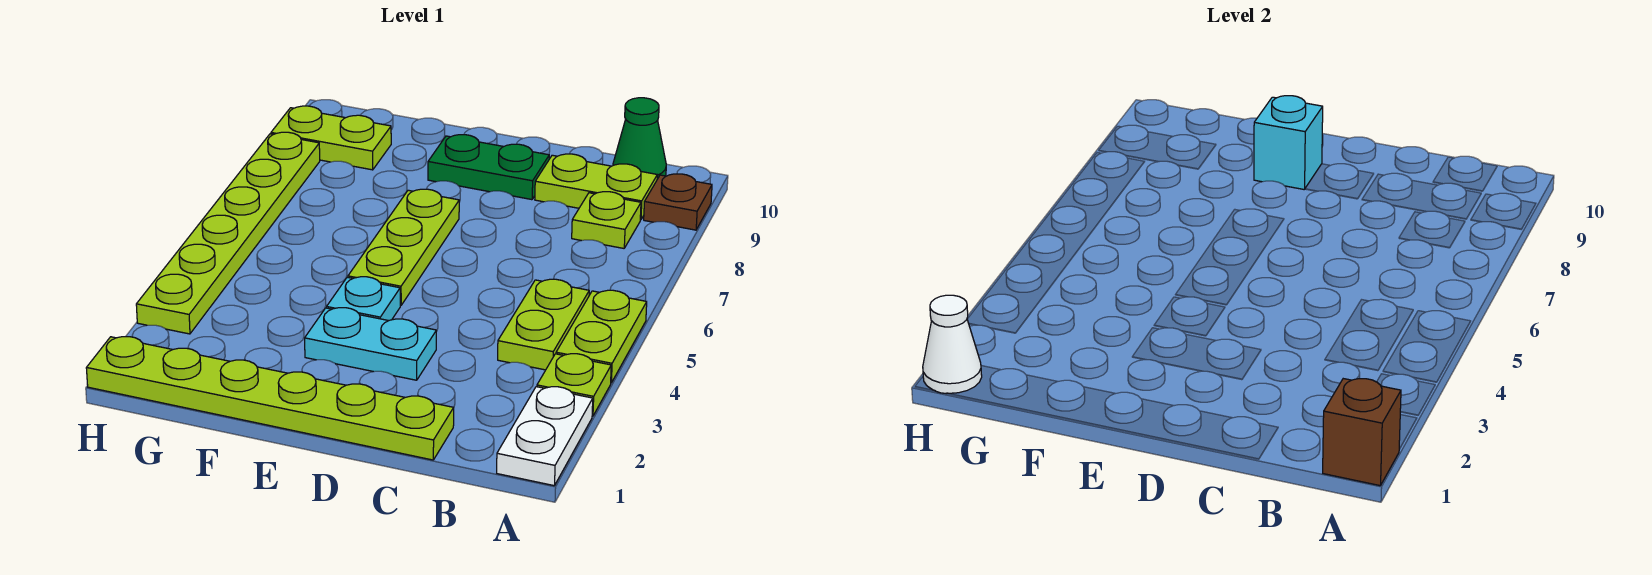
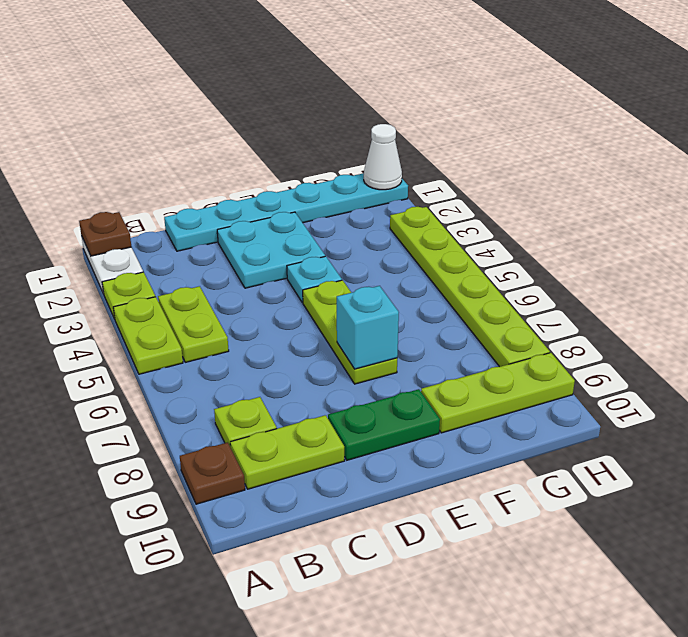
brown brick A1 level 2 -> brown plate A1 level 2
green cone B10 level 1 -> none
lime plate C1:H1 level 1 -> cyan plate C1:H1 level 1
cyan plate D3:E3 level 1 -> cyan plate D2:E3 level 1
cyan brick E9 level 2 -> cyan brick E7 level 2
lime plate G9:H9 level 1 -> lime plate F9:H9 level 1

